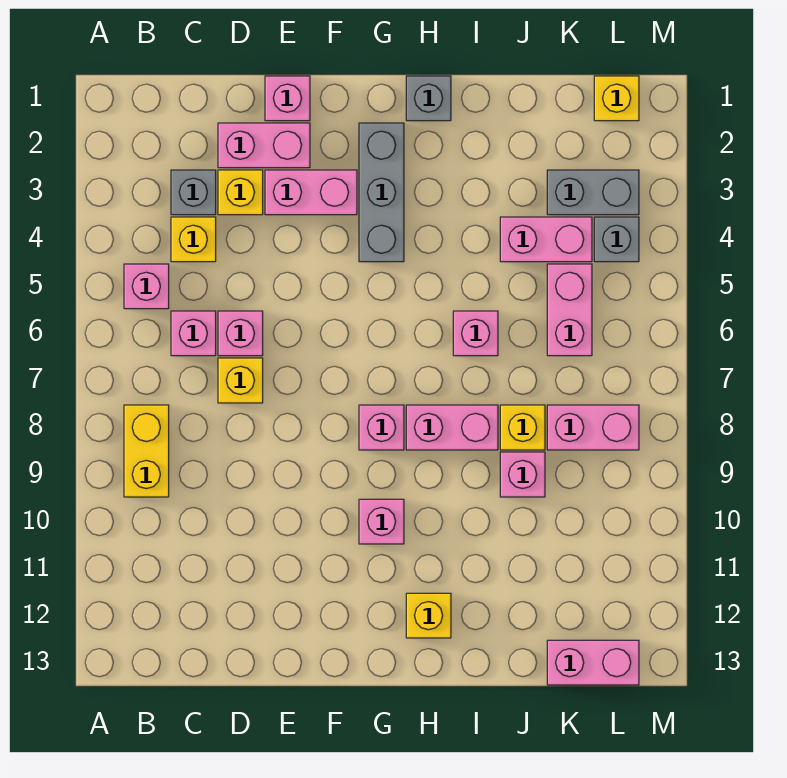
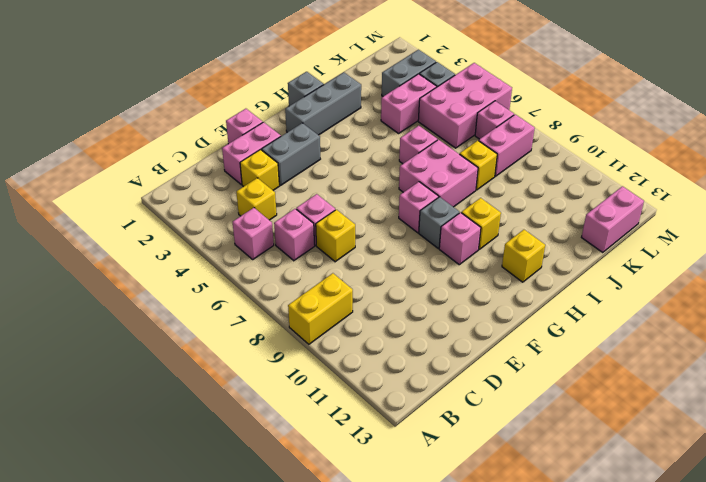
yellow brick B8:B9 level 1 -> yellow brick A9:B9 level 1
grey brick C3 level 1 -> grey brick G9 level 1
pink brick E3:F3 level 1 -> grey brick E3:F3 level 1
grey brick G2:G4 level 1 -> grey brick G2:I2 level 1
pink brick H8:I8 level 1 -> pink brick H7:I8 level 1
pink brick J9 level 1 -> pink brick L7 level 1
pink brick K5:K6 level 1 -> pink brick K5:M6 level 1
yellow brick L1 level 1 -> yellow brick H10 level 1

